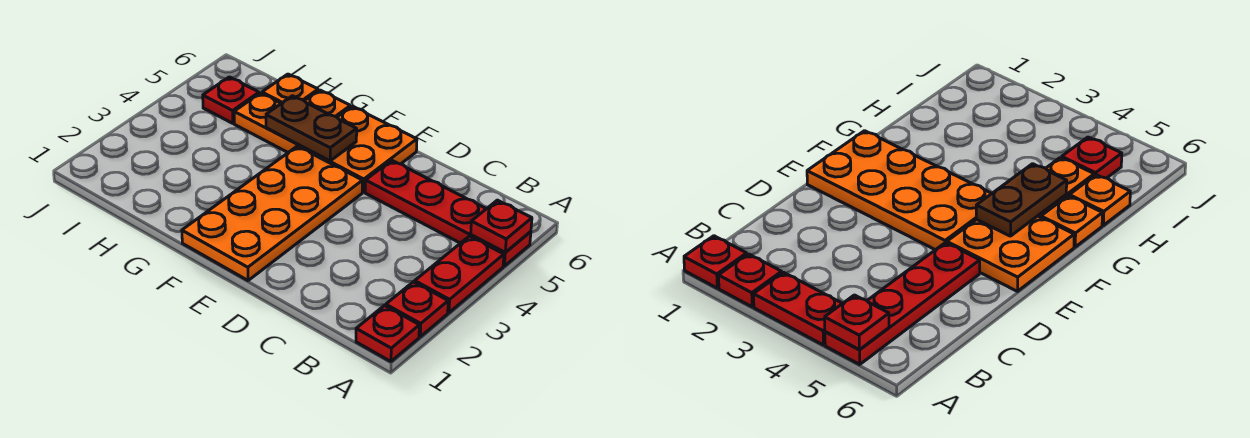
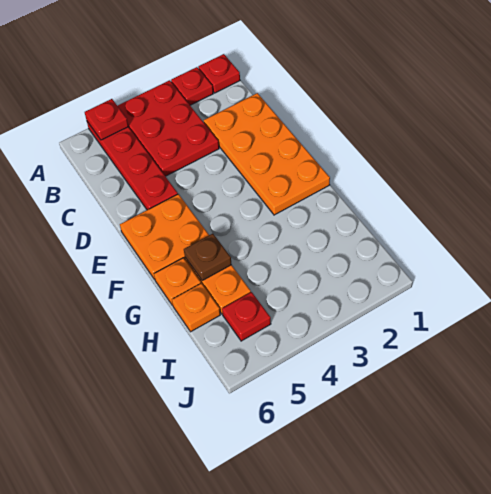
red plate A3:A4 level 1 -> red plate A3:C4 level 1
orange plate E1:F4 level 1 -> orange plate C1:F2 level 1
brown plate F5:G5 level 2 -> brown plate G5 level 2

